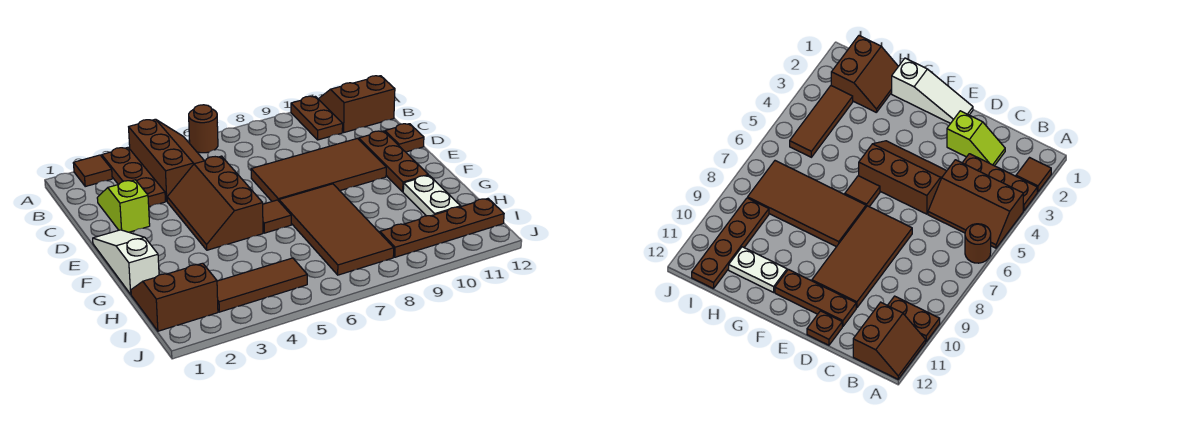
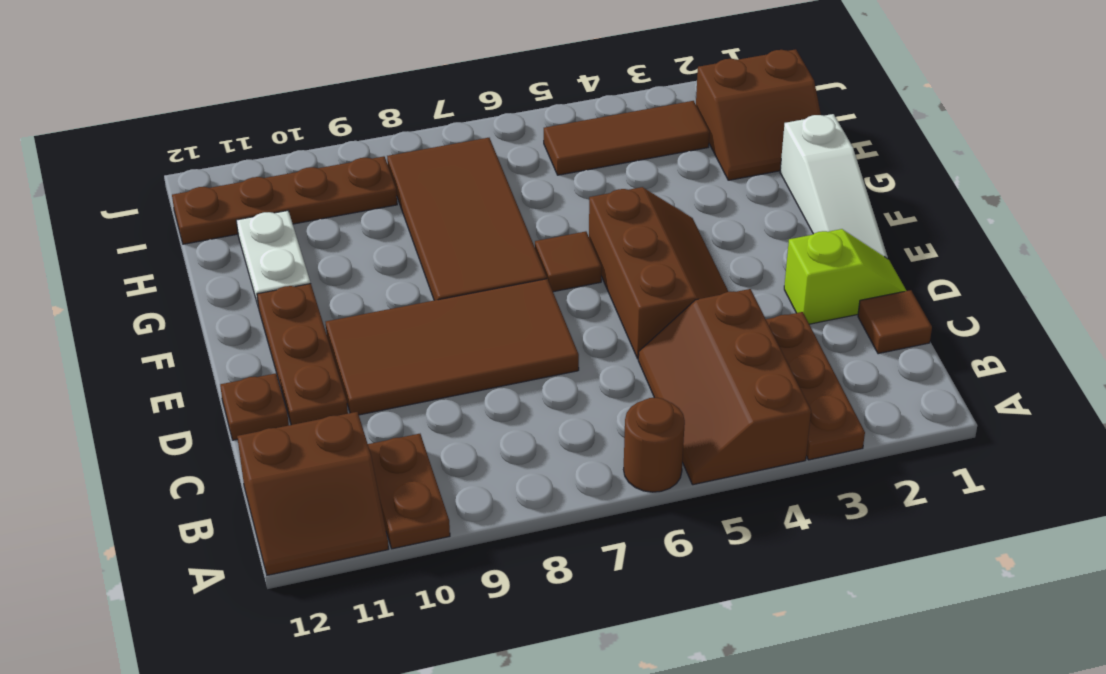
brown tile A2 level 1 -> brown tile C1 level 1
lime slope C2:D2 level 1 top D -> lime slope D1:D2 level 1 top 2

